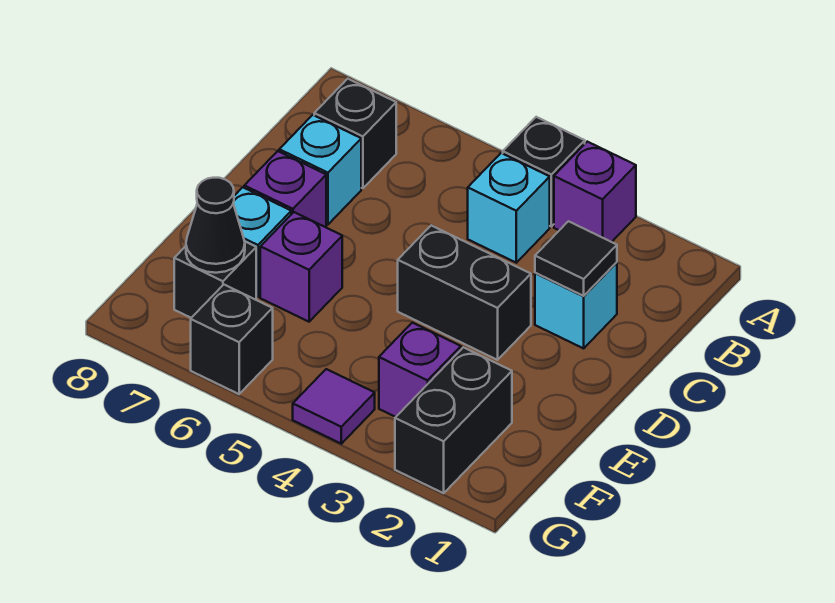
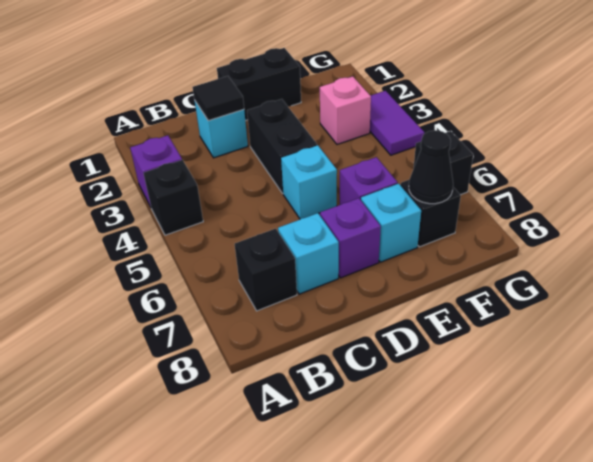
cyan brick B4 level 1 -> cyan brick D5 level 1
black brick F2:G2 level 1 -> black brick D1:E1 level 1
purple brick F3 level 1 -> pink brick F3 level 1
purple tile G4 level 1 -> purple tile G3:G4 level 1

